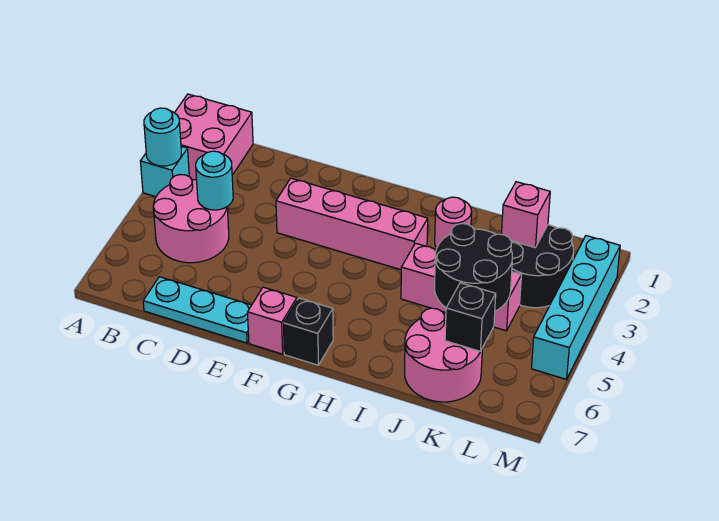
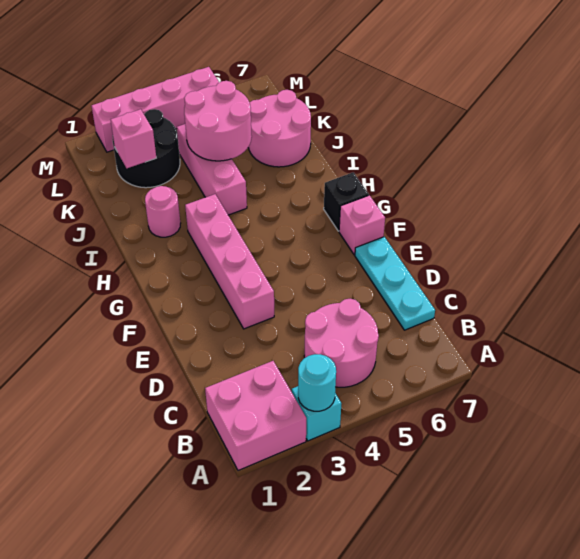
cyan round brick C4 level 2 -> none
black round brick J4:K5 level 2 -> pink round brick J4:K5 level 2
black brick K6 level 2 -> none
cyan brick M2:M5 level 1 -> pink brick M2:M5 level 1

